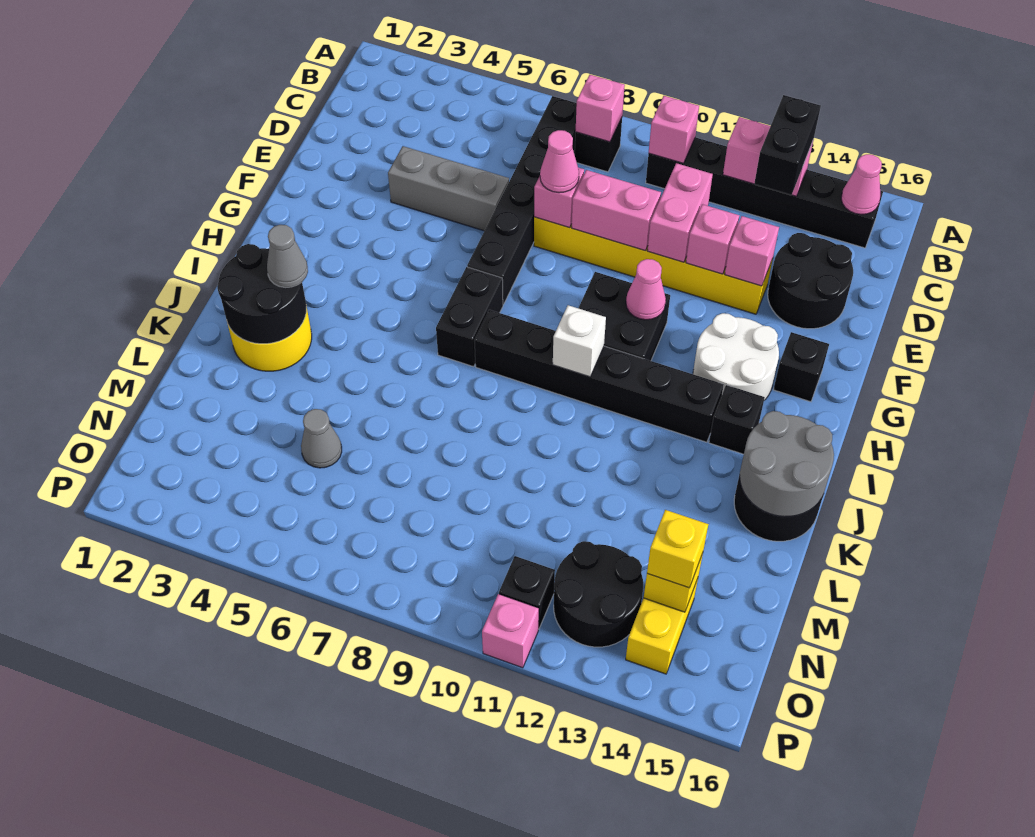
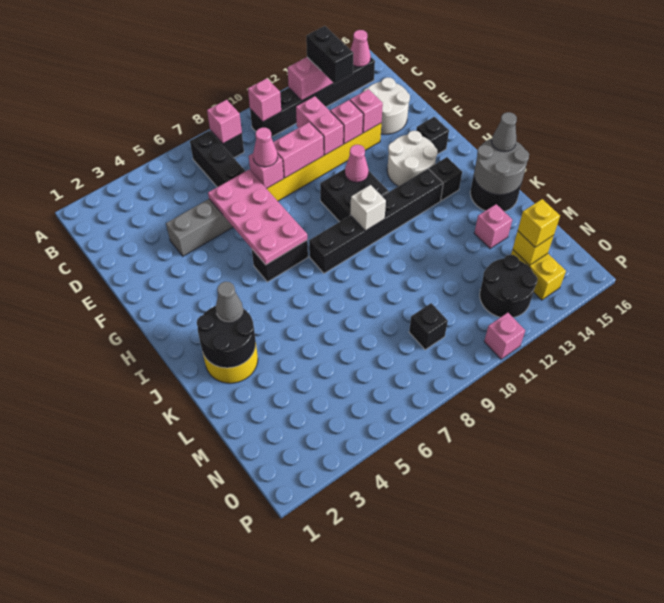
black round brick D14:E15 level 1 -> white round brick D14:E15 level 1
none -> pink plate E6:H7 level 2
black brick H7:I7 level 1 -> black brick H6:H7 level 1
none -> pink brick L14 level 1
grey cone M5 level 1 -> grey cone J16 level 3
black brick O11 level 1 -> black brick N9 level 1

